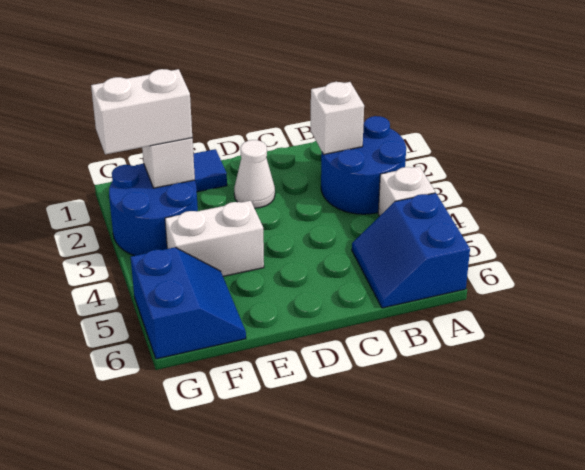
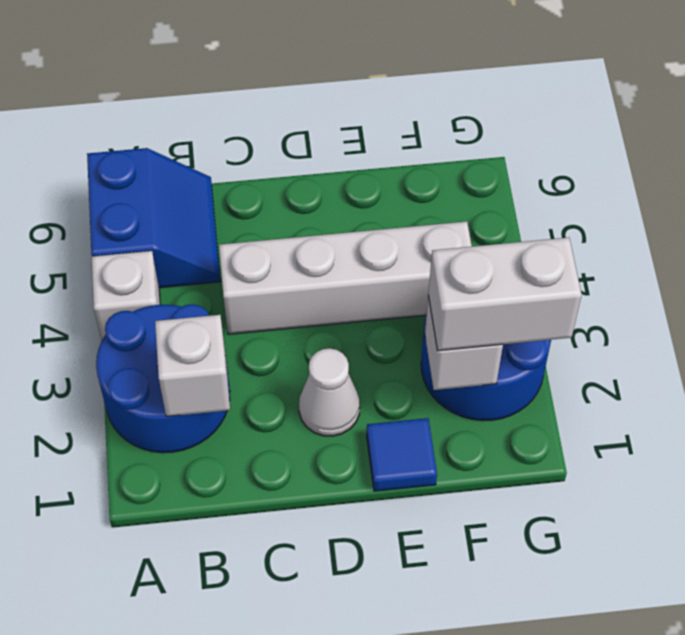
white brick E4:F4 level 1 -> white brick C4:F4 level 1
blue slope F5:G6 level 1 top G -> none

